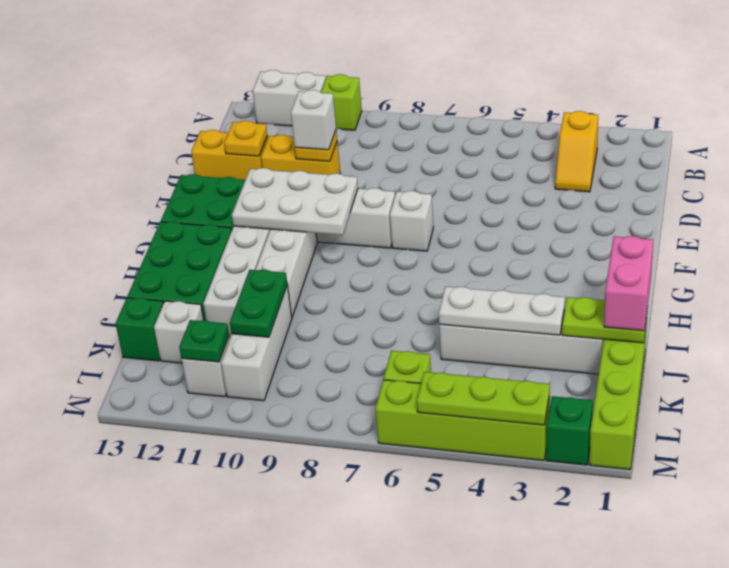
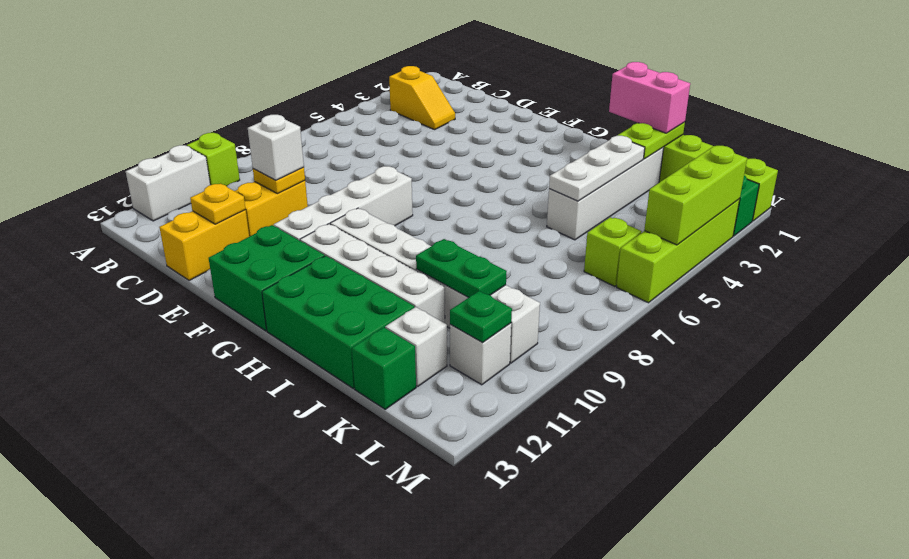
white brick F7 level 1 -> none
white plate F9:G11 level 2 -> none
lime plate M3:M5 level 2 -> lime brick M3:M5 level 2

